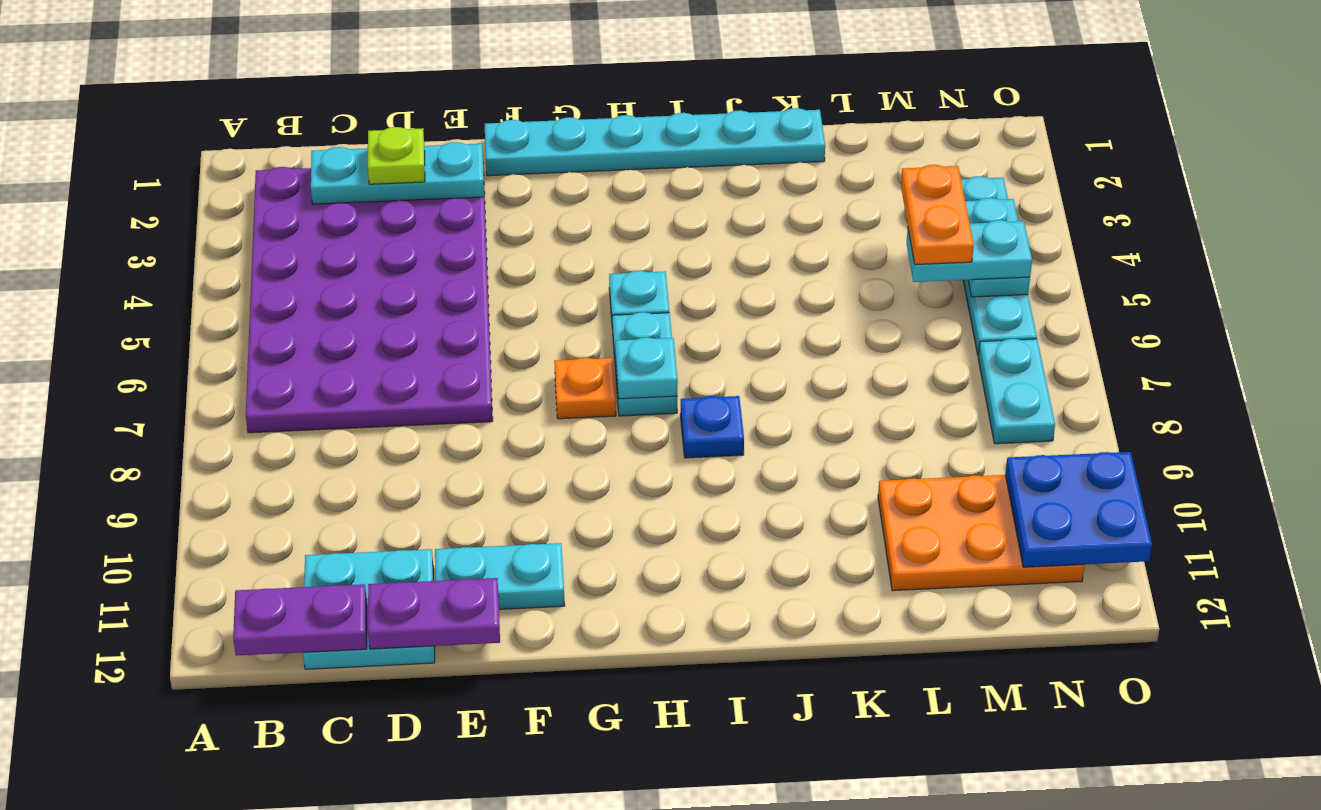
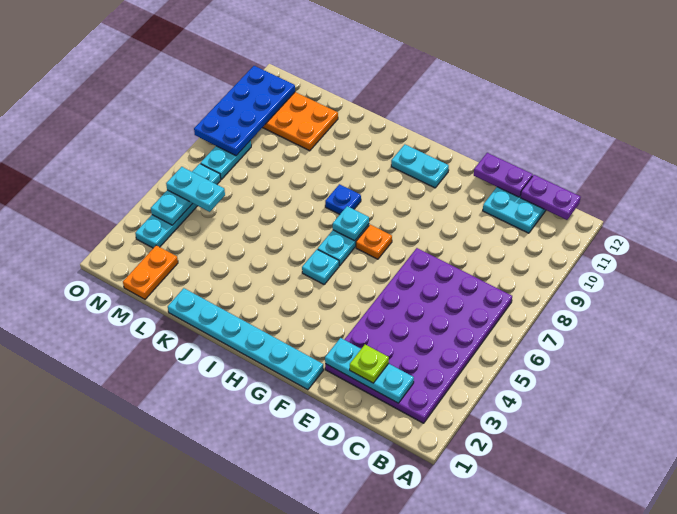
cyan plate E11:F11 level 1 -> cyan plate G11:H11 level 1
orange plate M4:M5 level 4 -> orange plate M1:M2 level 1
blue plate N10:O11 level 2 -> blue plate N8:O11 level 2

